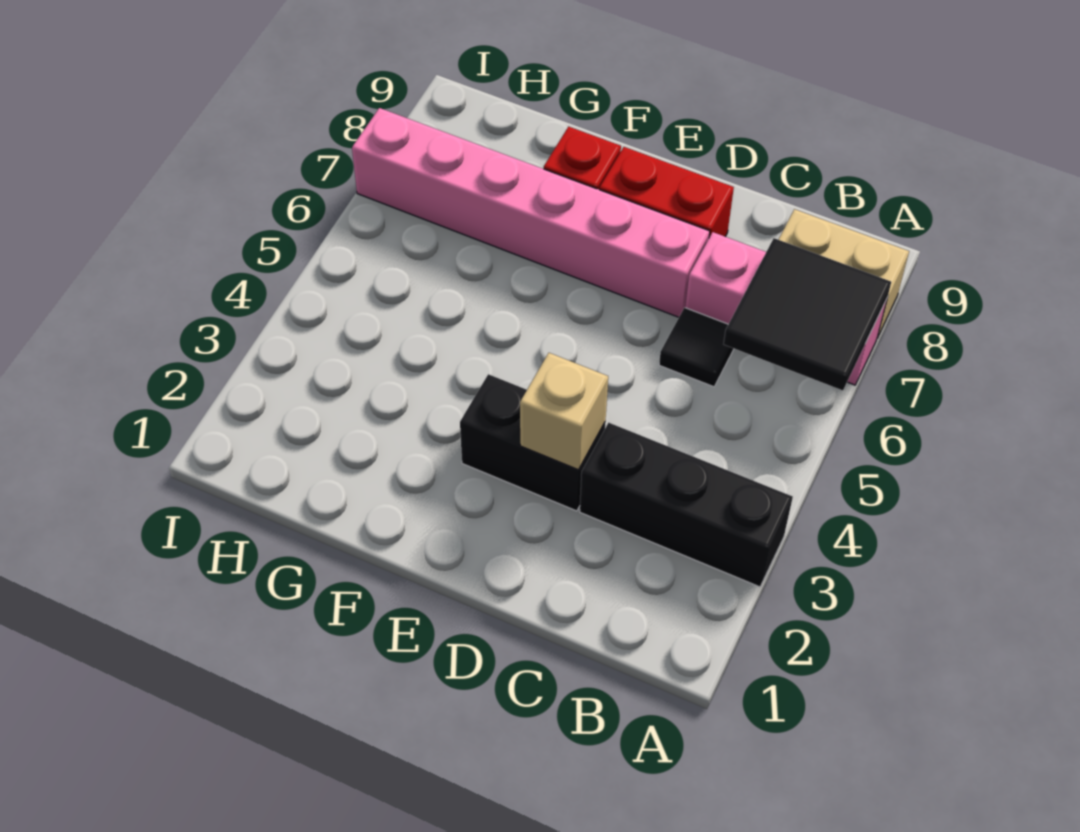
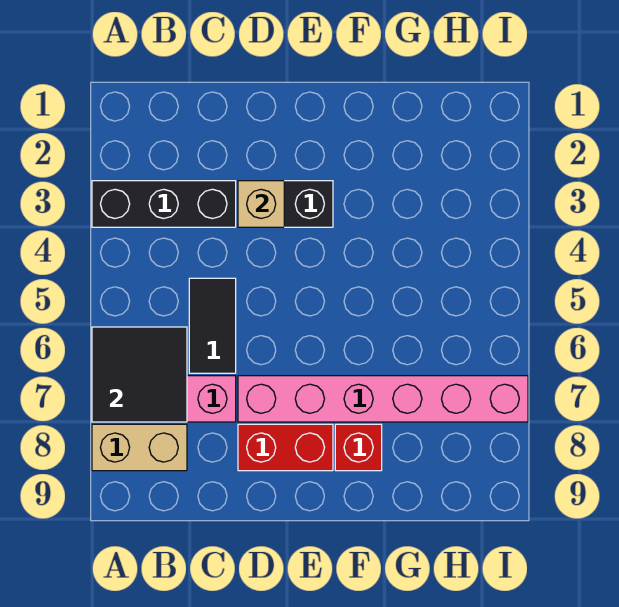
black tile C6 level 1 -> black tile C5:C6 level 1

